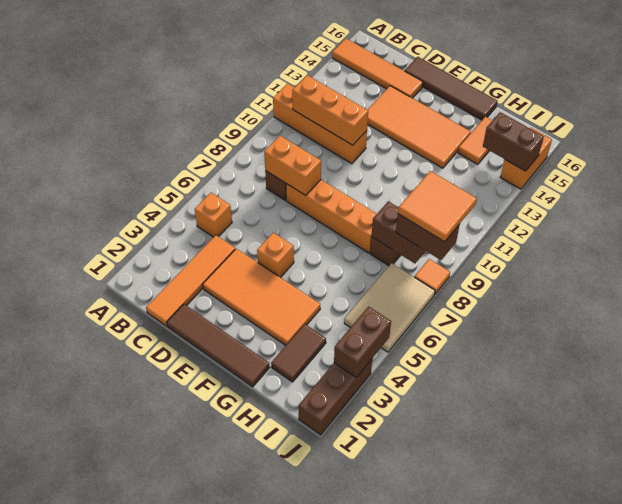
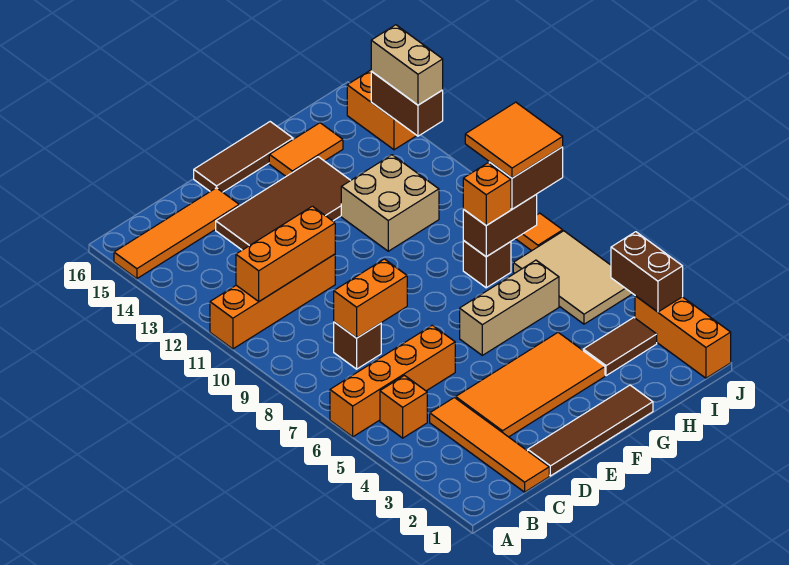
orange brick D8:G8 level 1 -> orange brick A6:D6 level 1
orange tile D13:G14 level 1 -> brown tile D13:G14 level 1
brown tile D16:G16 level 1 -> brown tile E16:G16 level 1
orange brick E5 level 1 -> orange brick H8 level 3
none -> tan brick F6:H6 level 1
none -> tan brick G11:H12 level 1
brown tile H2:H3 level 1 -> brown tile H3:I3 level 1
orange tile H14:H15 level 1 -> orange tile G15:H15 level 1
brown brick I14:J14 level 2 -> brown brick J13:J14 level 2
brown brick J1:J3 level 1 -> orange brick J1:J3 level 1
none -> tan brick J13:J14 level 3

